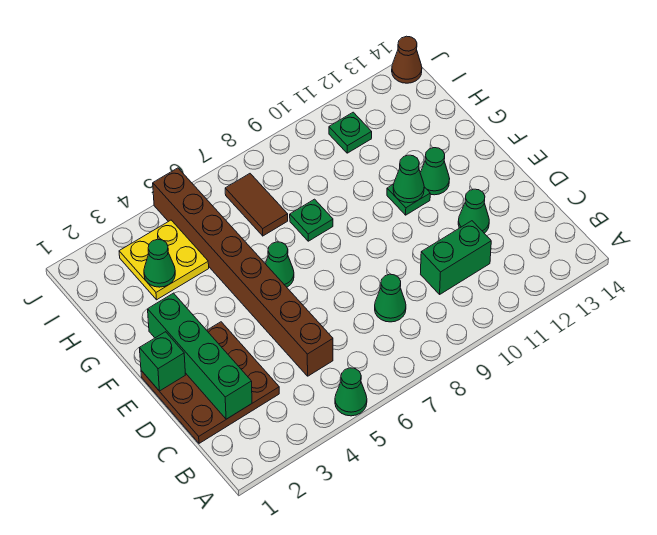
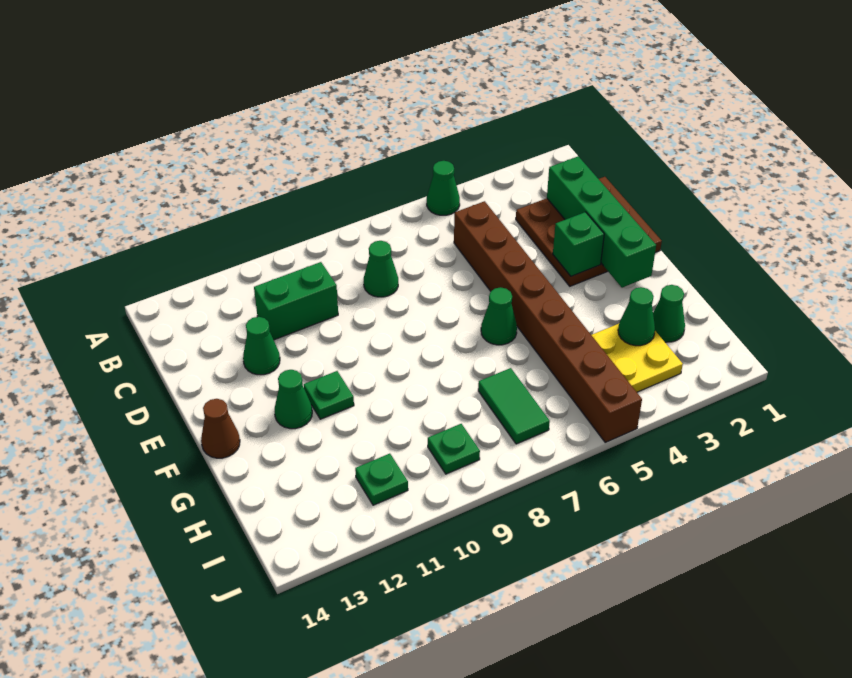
green brick E1 level 2 -> green brick E3 level 2
green cone F11 level 2 -> green cone H2 level 1
green plate G8 level 1 -> green plate I9 level 1
brown tile H7:I7 level 1 -> green tile H7:I7 level 1
brown cone J14 level 1 -> brown cone F14 level 1

